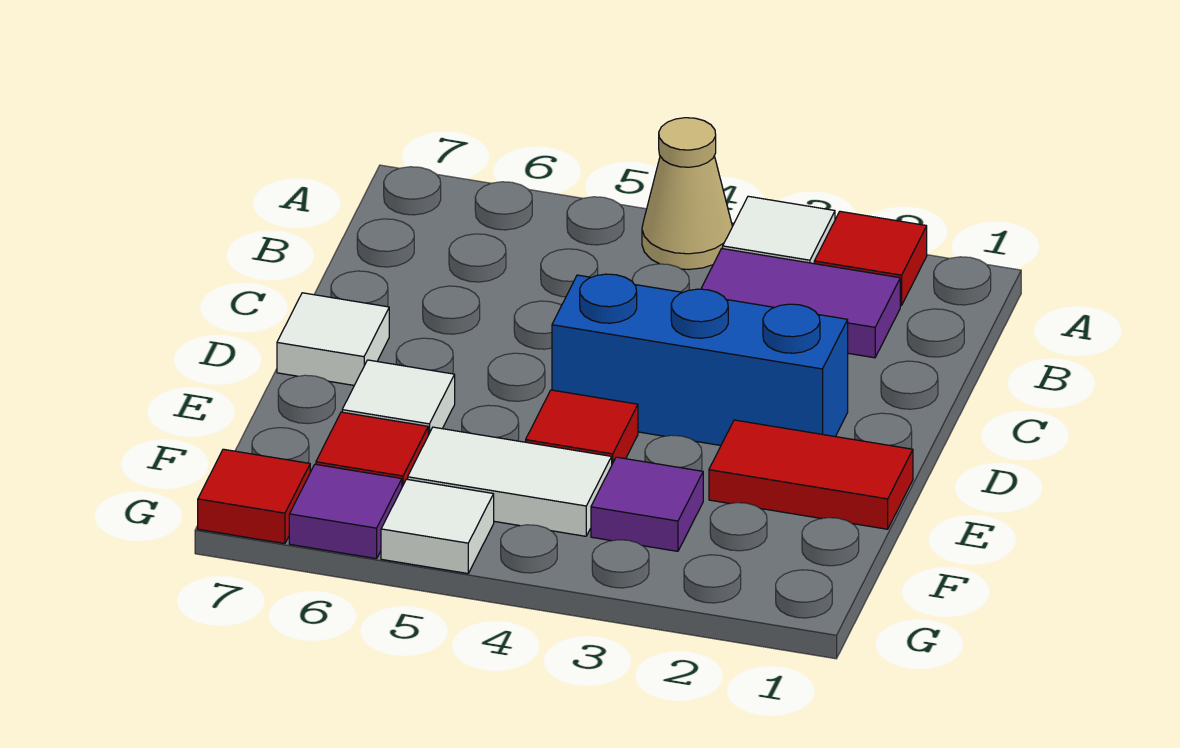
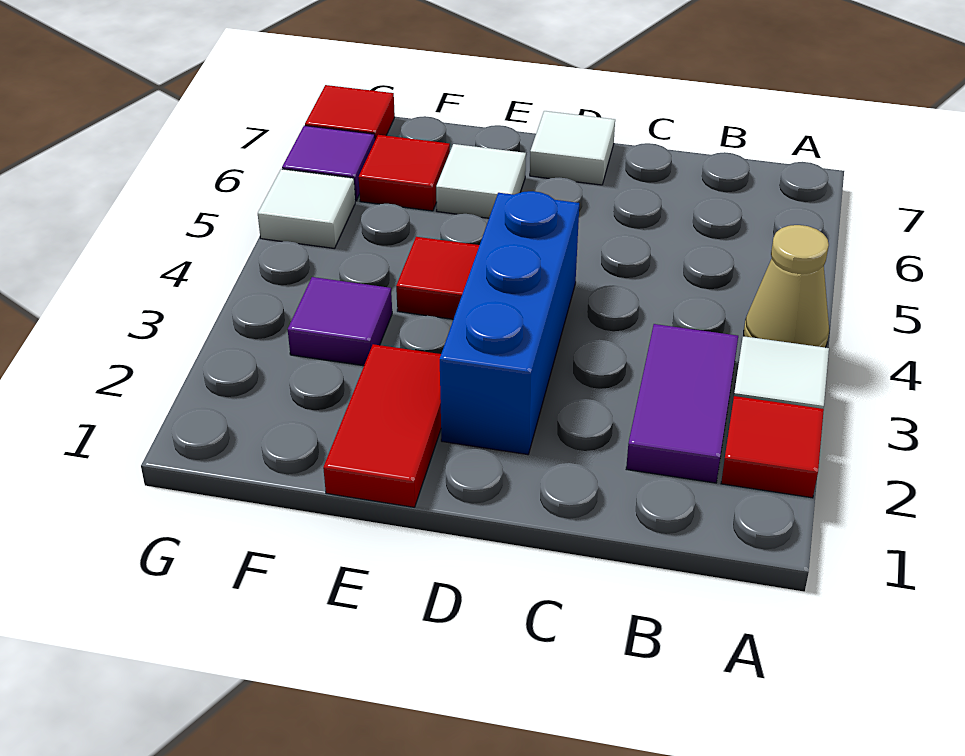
white tile F4:F5 level 1 -> none

